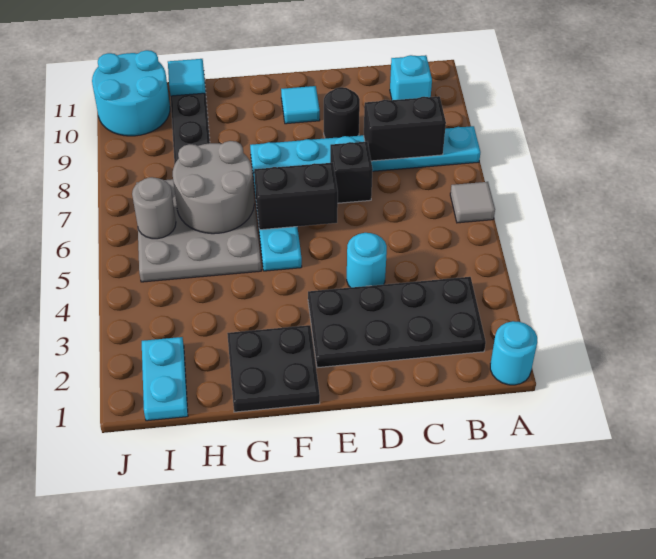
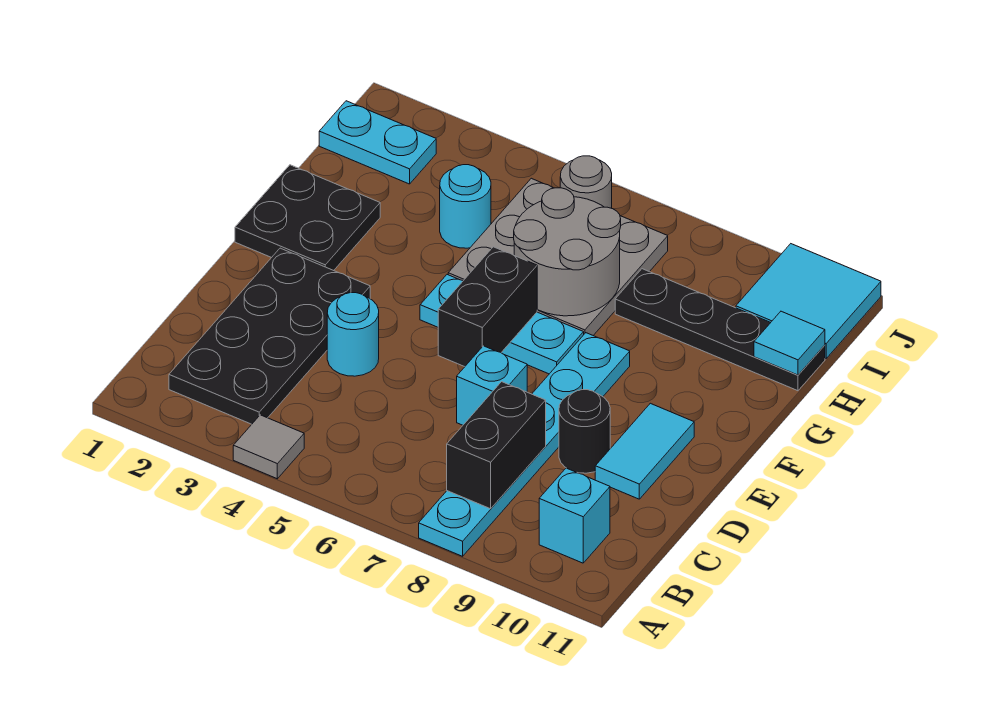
cyan round brick A1 level 1 -> cyan round brick H4 level 1
grey tile A6 level 1 -> grey tile A4 level 1
black brick D7 level 1 -> cyan brick D7 level 1
cyan tile E10 level 1 -> cyan tile D10:E10 level 1
cyan round brick I10:J11 level 1 -> cyan tile I10:J11 level 1

